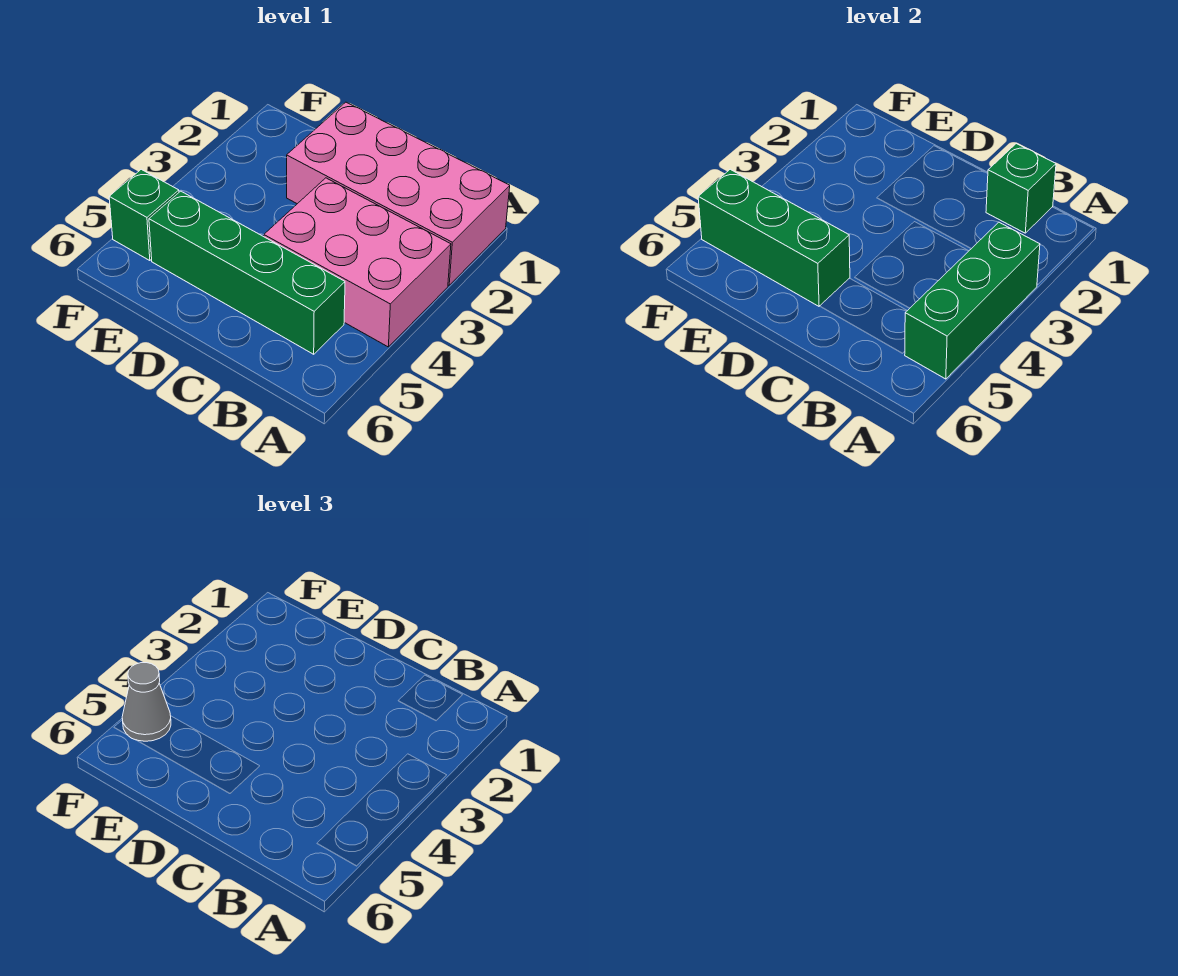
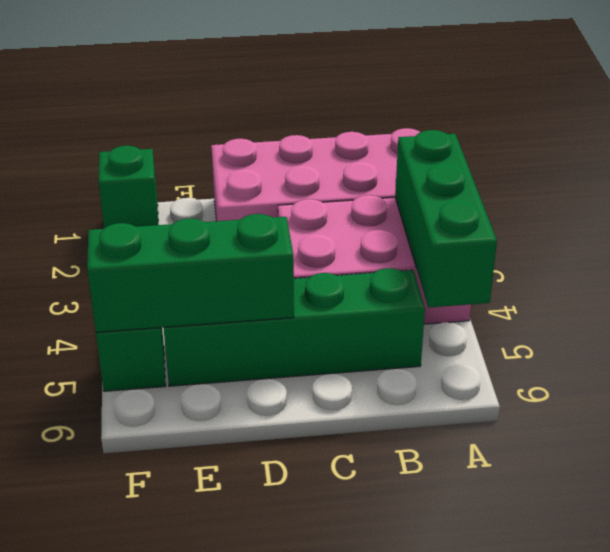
green brick B1 level 2 -> green brick F1 level 1
grey cone F5 level 3 -> none

